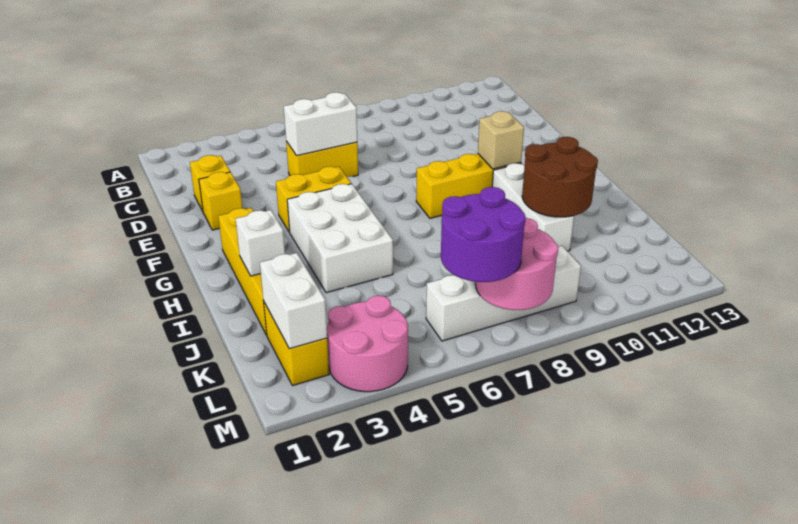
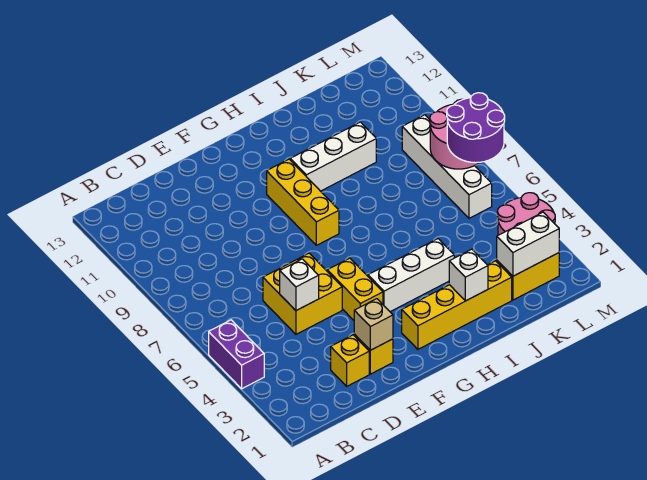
none -> purple brick A4:A5 level 1
yellow brick D5:D6 level 1 -> yellow brick D5:E6 level 1
white brick D5:D6 level 2 -> white brick D5 level 2
white brick G4:I5 level 1 -> white brick G4:I4 level 1
tan brick G10 level 2 -> tan brick E2 level 2
brown round brick I10:J11 level 2 -> none

